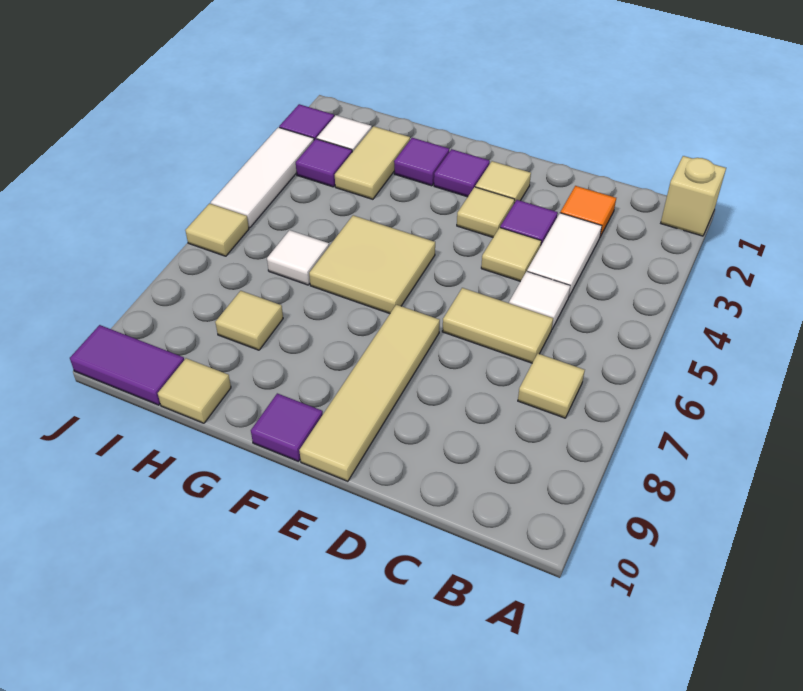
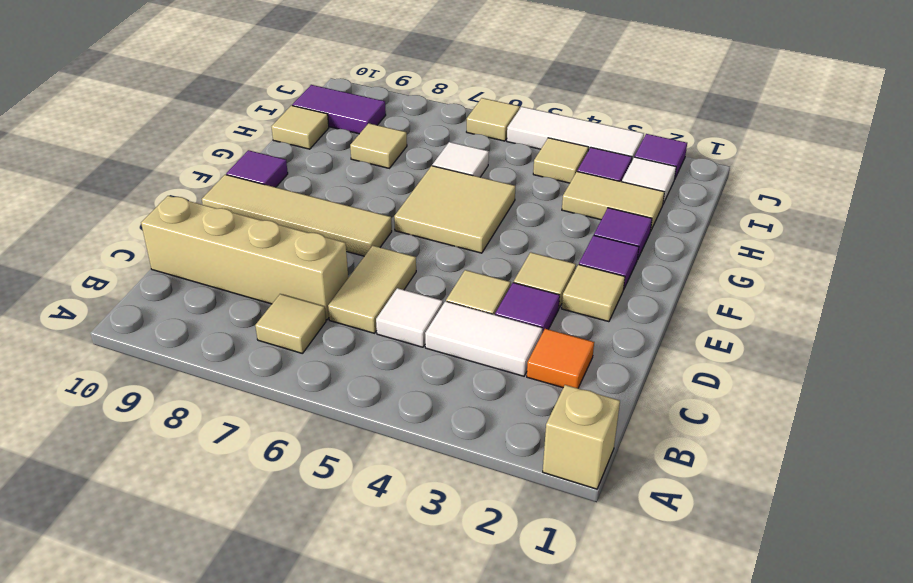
none -> tan brick C7:C10 level 1
none -> tan tile I4 level 1
purple tile I10:J10 level 1 -> purple tile I9:I10 level 1

